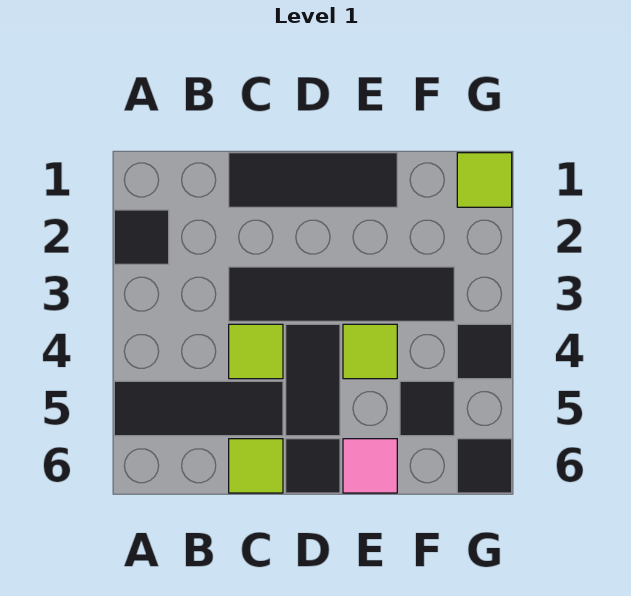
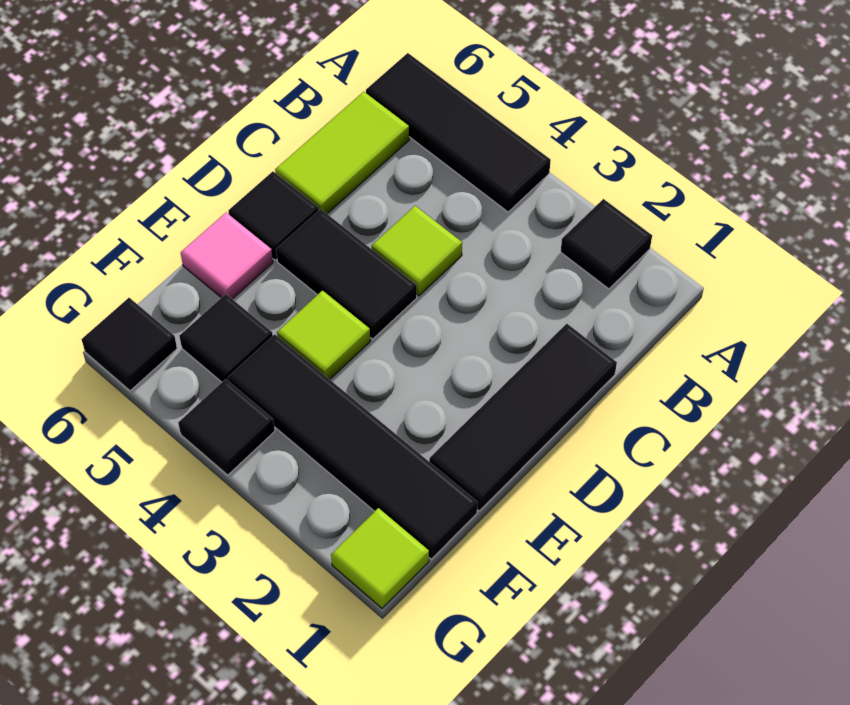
black tile A5:C5 level 1 -> black tile A4:A6 level 1
black tile C3:F3 level 1 -> black tile F1:F4 level 1
lime tile C6 level 1 -> lime tile B6:C6 level 1

